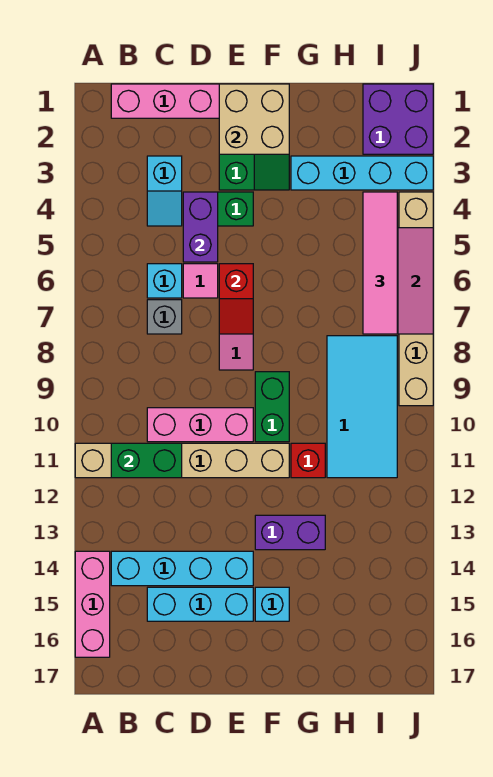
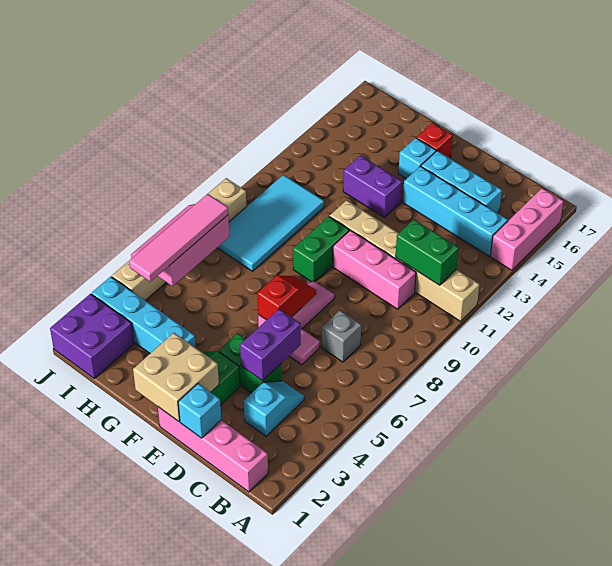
cyan brick C6 level 1 -> cyan brick D1 level 2
red brick G11 level 1 -> red brick F16 level 1

